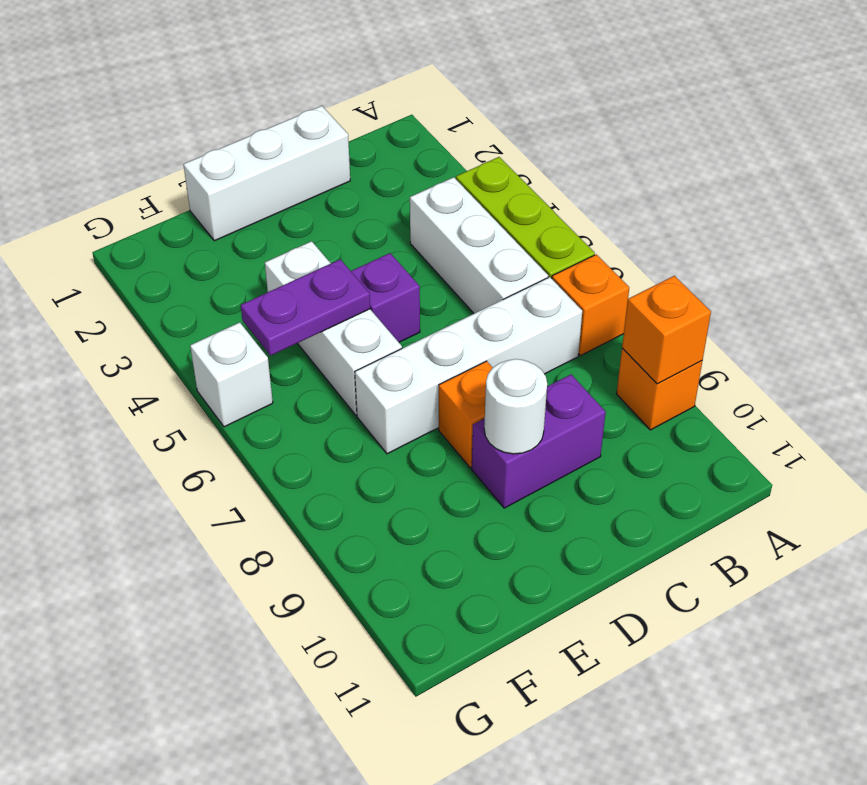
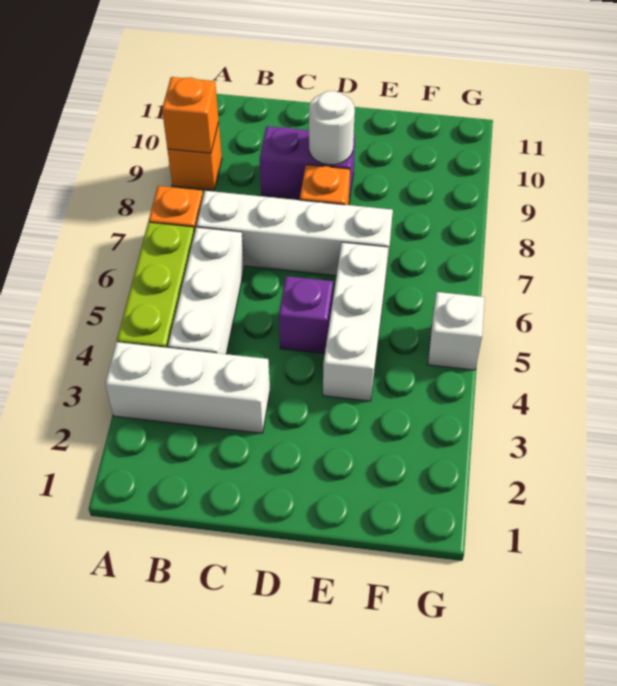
white brick C1:E1 level 1 -> white brick A3:C3 level 1
purple plate E5:F5 level 2 -> none

